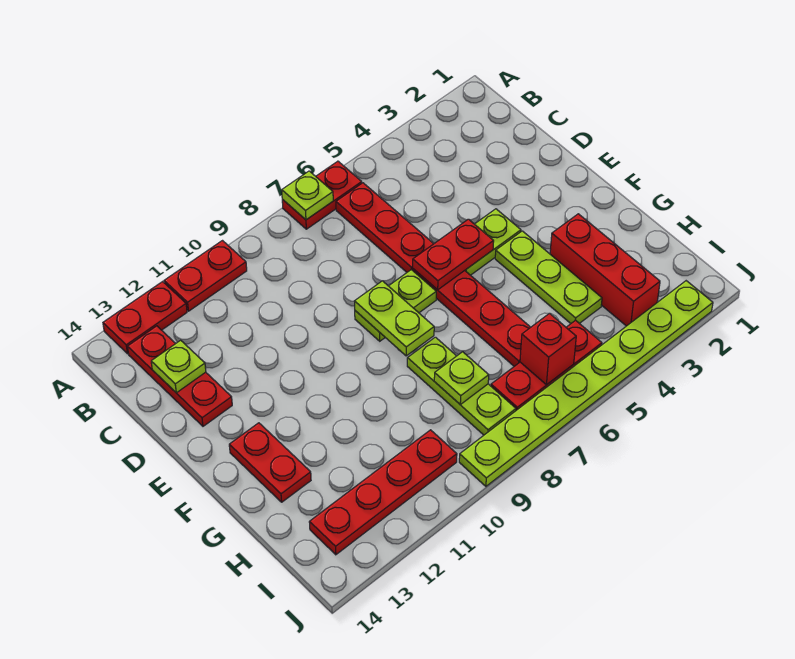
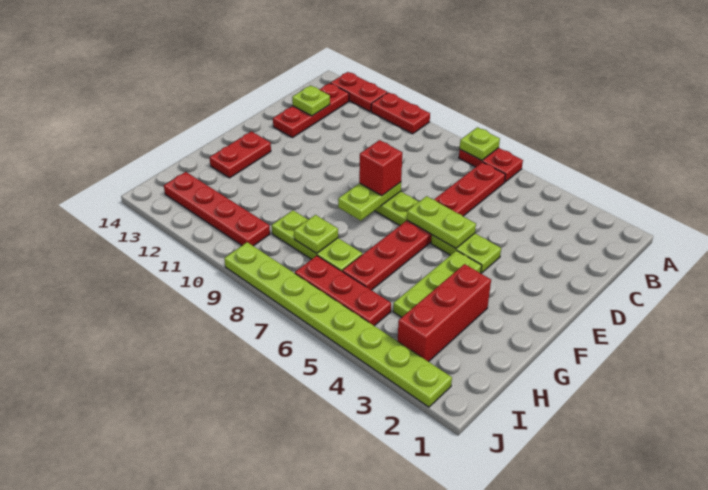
red plate E5:E6 level 2 -> lime plate E5:E6 level 2
lime plate G8:I8 level 1 -> lime plate H7:H9 level 1
red brick I6 level 2 -> red brick E8 level 3

